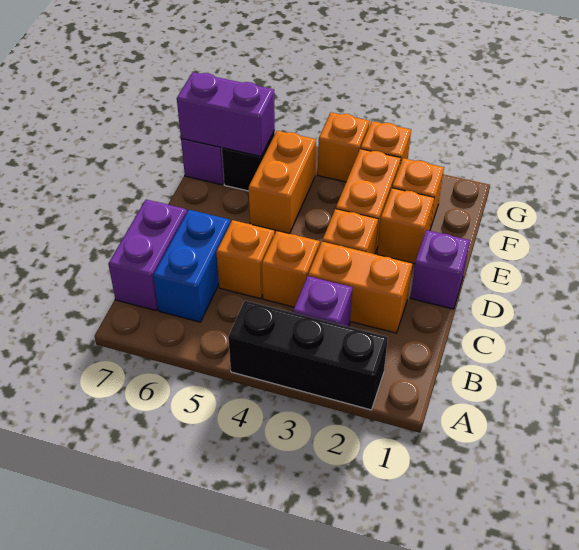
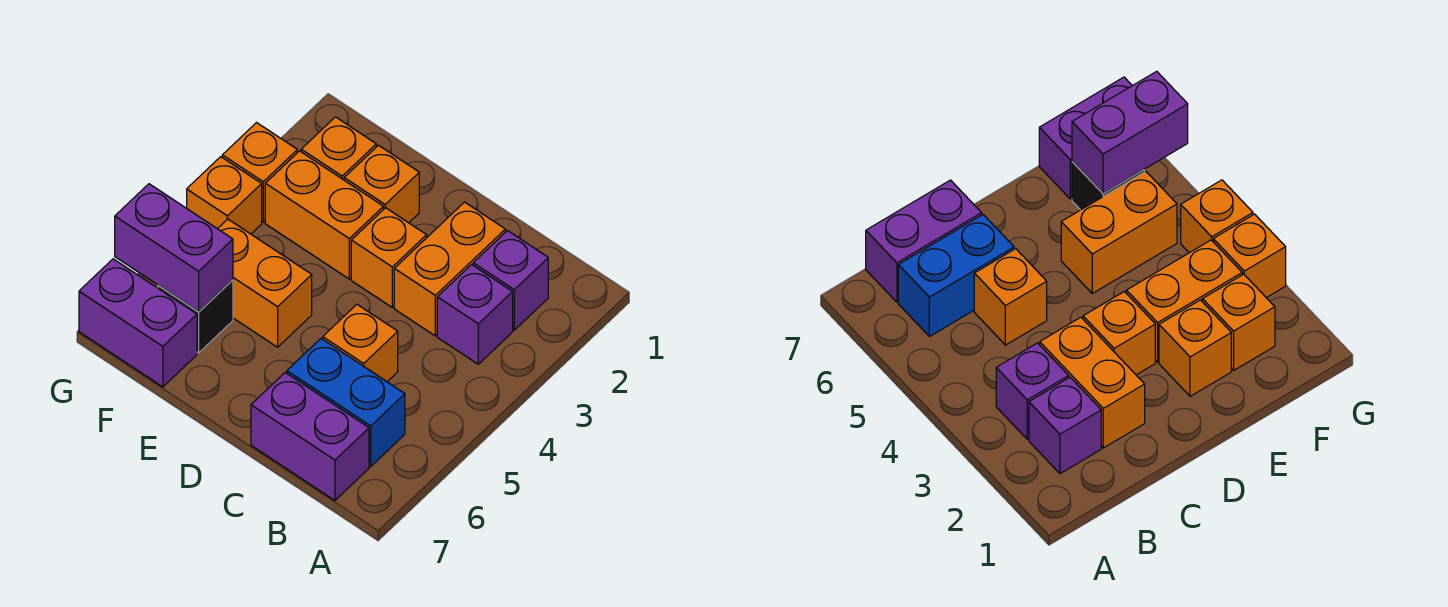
black brick A2:A4 level 1 -> none
orange brick C4 level 1 -> none
purple brick D1 level 1 -> purple brick B2 level 1
purple brick F6:F7 level 2 -> purple brick F6:G6 level 2

